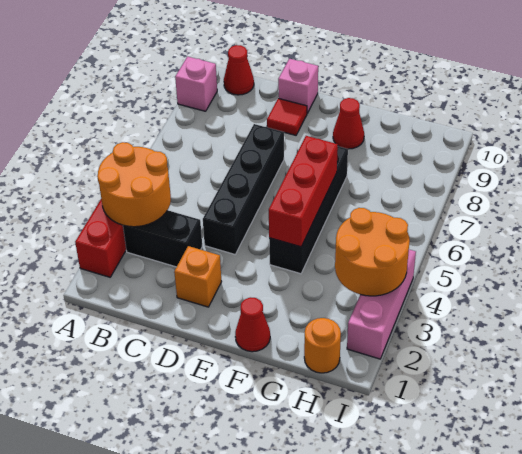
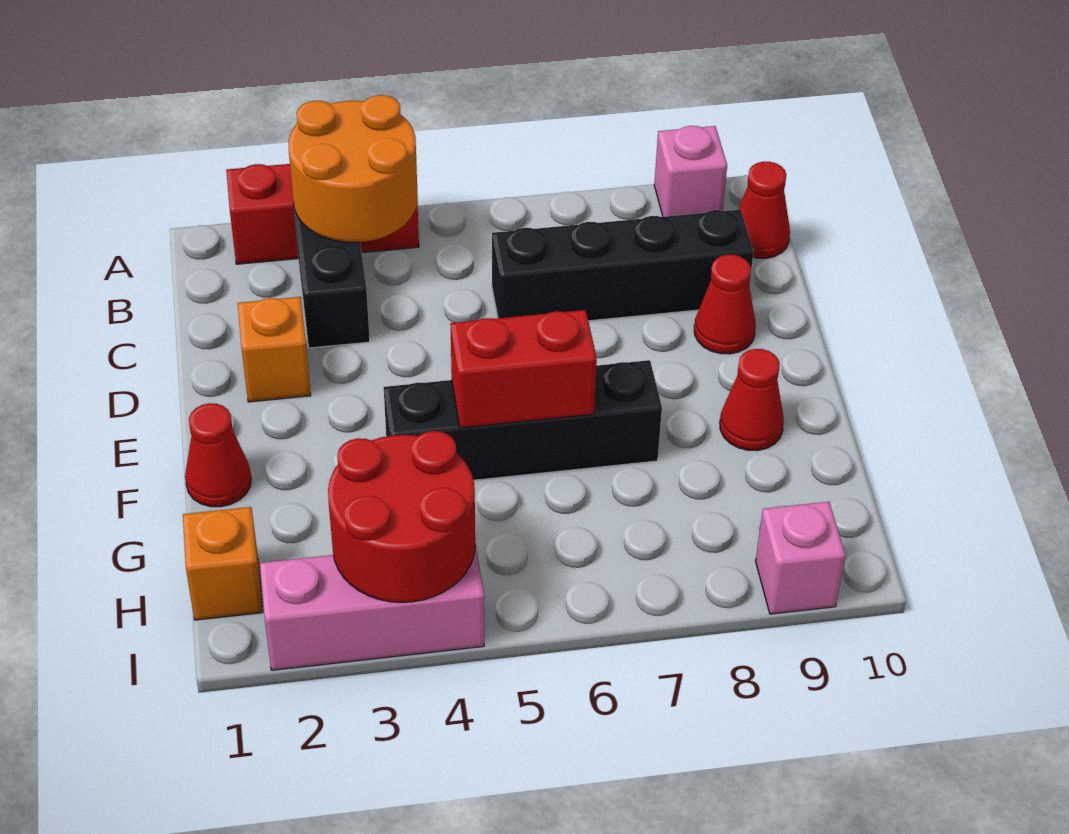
black brick D4:D7 level 1 -> black brick C6:C9 level 1
red tile D9 level 1 -> red cone D9 level 1
pink brick D10 level 1 -> pink brick I9 level 1
red brick F4:F6 level 2 -> red brick F5:F6 level 2
orange round brick H1 level 1 -> orange brick H1 level 1
orange round brick H3:I4 level 2 -> red round brick H3:I4 level 2

